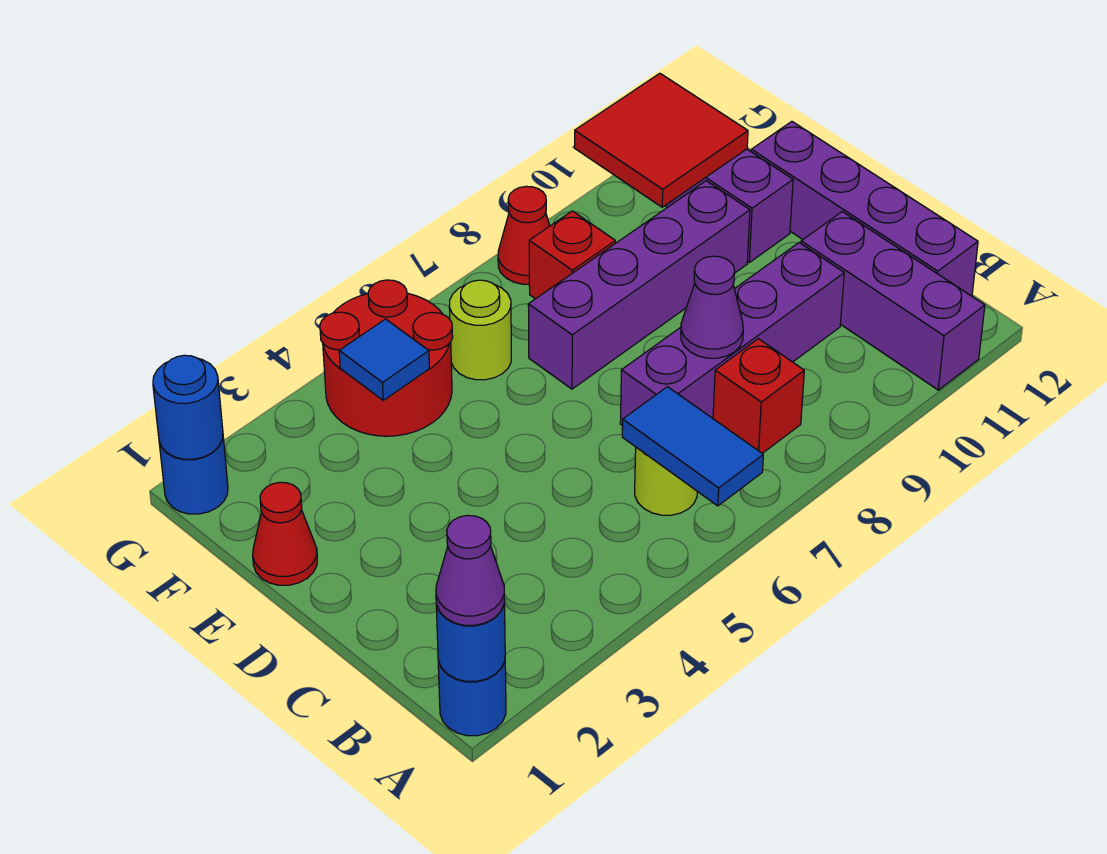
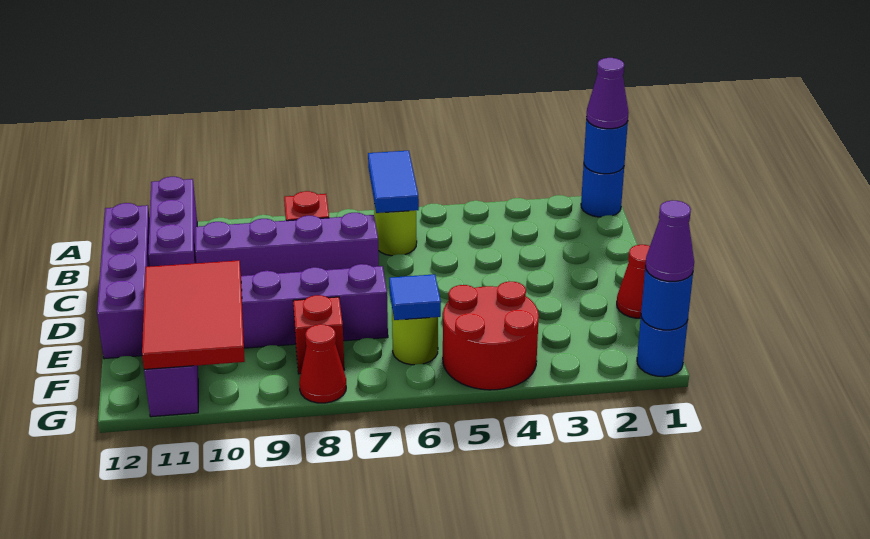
purple cone C8 level 2 -> purple cone G1 level 3
blue tile F4 level 2 -> blue tile F6 level 2
red tile F10:G11 level 2 -> red tile E10:G11 level 2

